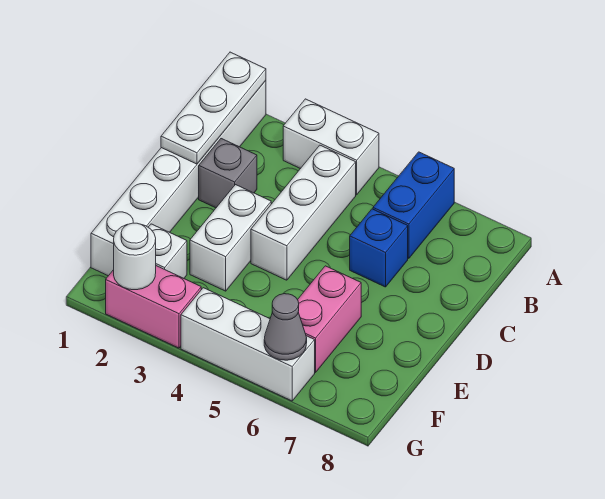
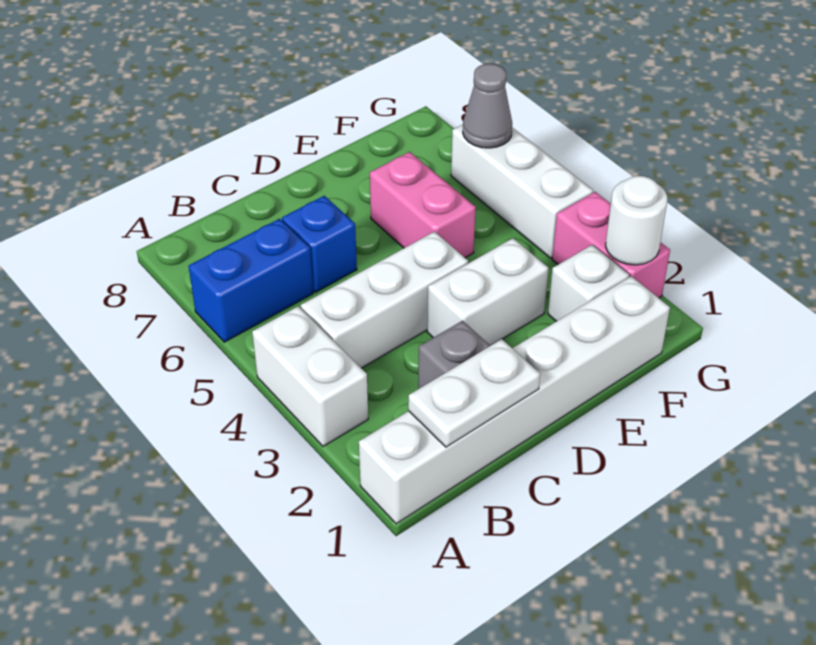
white plate A1:C1 level 2 -> white plate B1:C1 level 2
pink brick E6:F6 level 1 -> pink brick E5:E6 level 1

